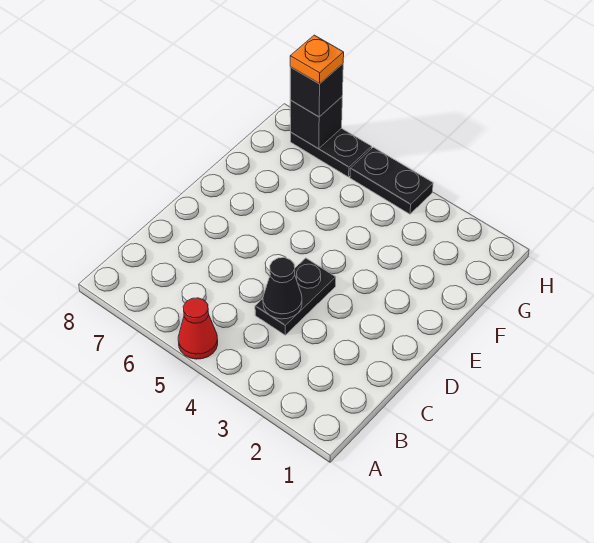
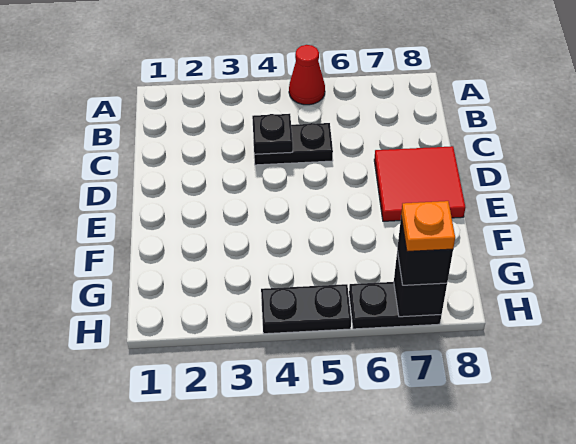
black plate C4:D4 level 1 -> black plate C4:C5 level 1
black cone C4 level 2 -> black plate C4 level 2
none -> red tile D7:E8 level 1

